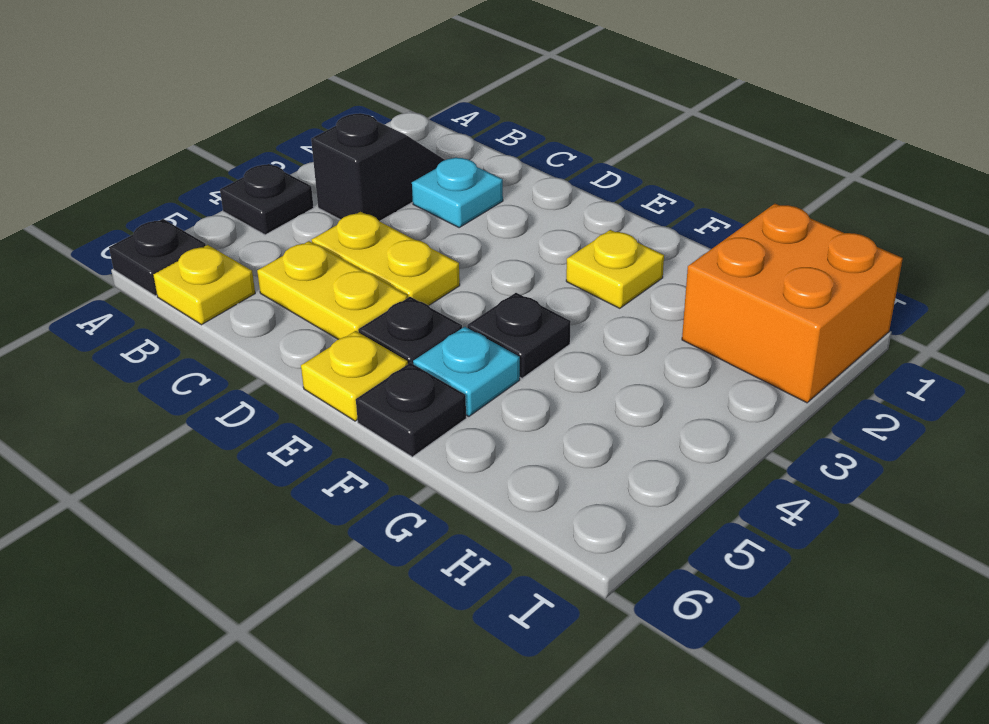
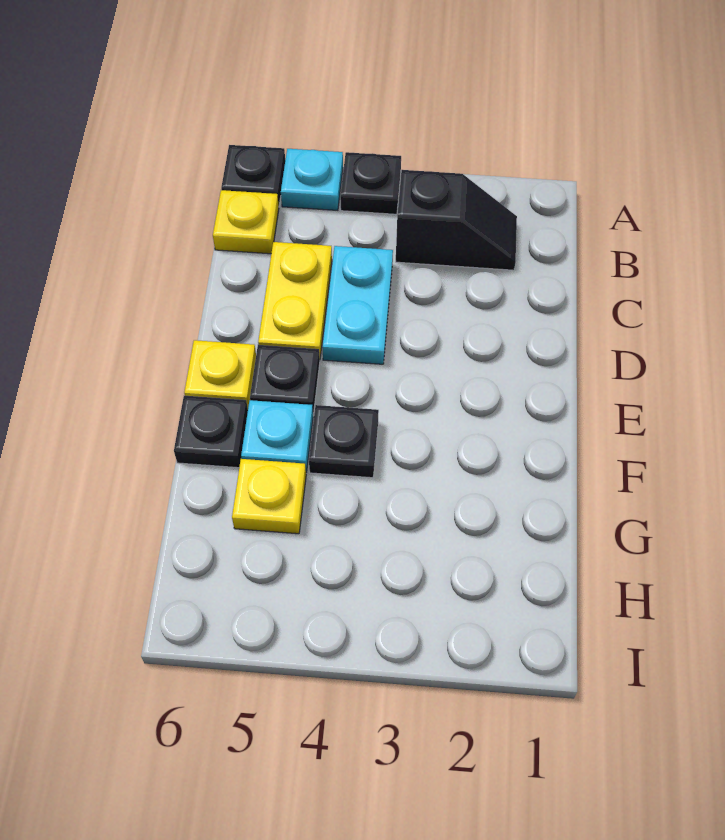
cyan plate C2 level 1 -> cyan plate A5 level 1
yellow plate C4:D4 level 1 -> cyan plate C4:D4 level 1
yellow plate F2 level 1 -> yellow plate G5 level 1
orange brick H1:I2 level 1 -> none

